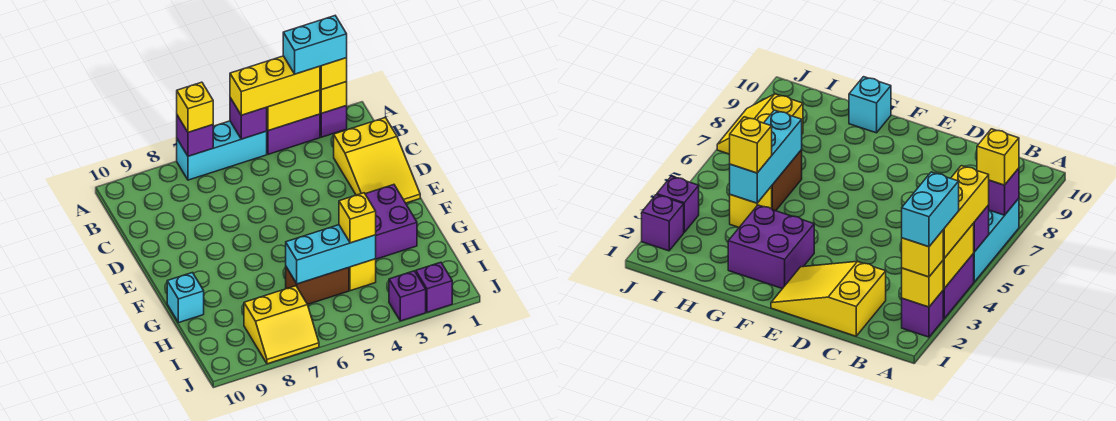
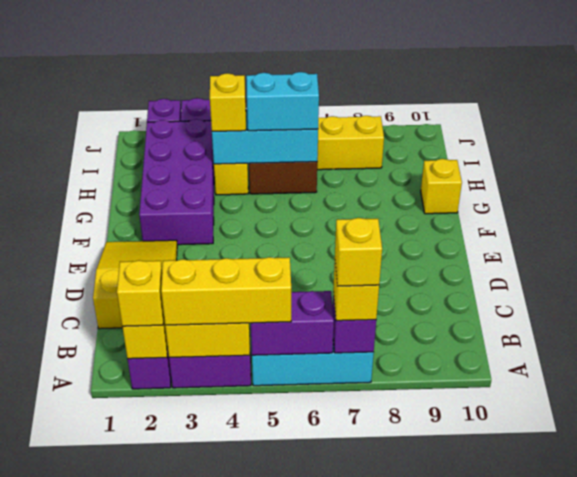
cyan brick A2:A3 level 4 -> cyan brick H5:H6 level 3
purple brick A5 level 2 -> purple brick A5:A6 level 2
none -> yellow brick A7 level 4
purple brick F2:G3 level 1 -> purple brick F2:I3 level 1
cyan brick G10 level 1 -> yellow brick G10 level 1

